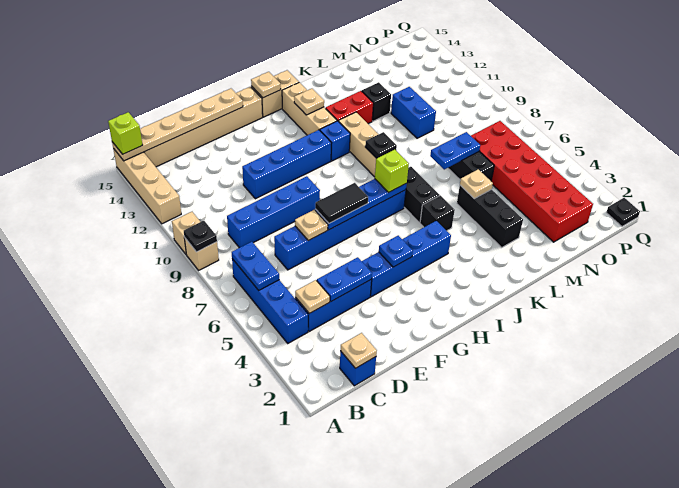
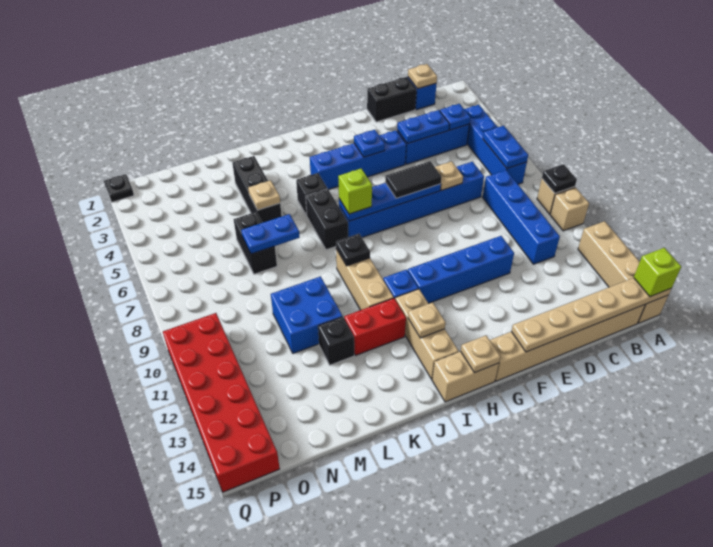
tan plate C4 level 2 -> blue plate C4 level 2
blue brick C9:F9 level 1 -> blue brick C8:C11 level 1
none -> black brick D1:E1 level 1
blue brick M10:M11 level 1 -> blue brick L10:M11 level 1
red brick N2:O7 level 1 -> red brick P10:Q15 level 1

